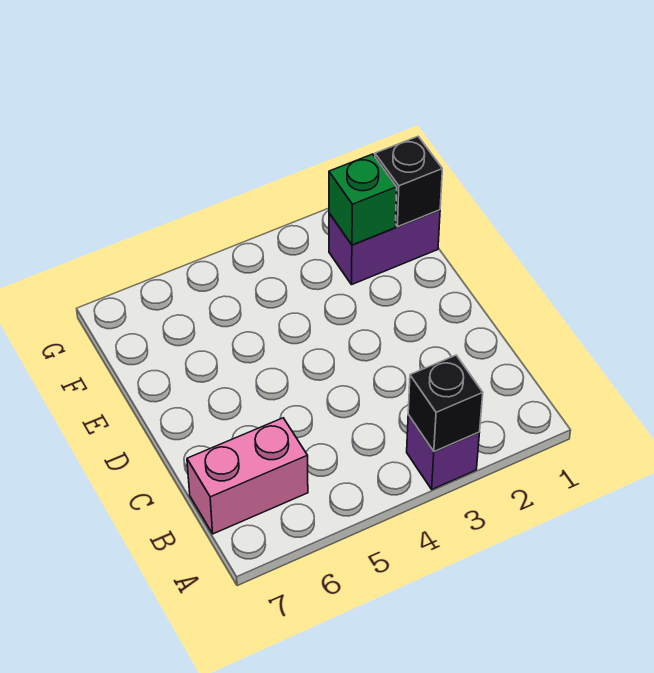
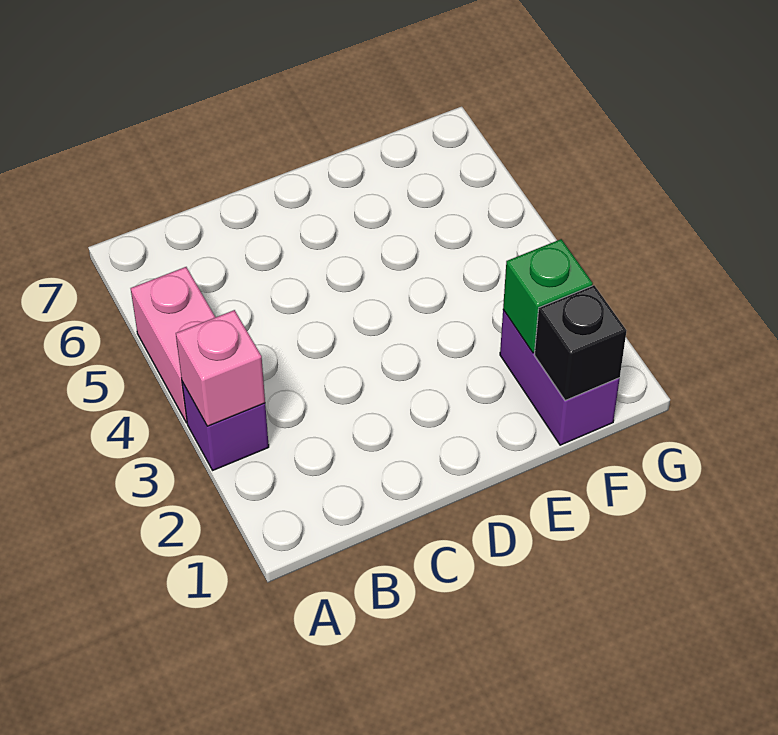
black brick A3 level 2 -> pink brick A3 level 2
pink brick B6:B7 level 1 -> pink brick A4:A5 level 1

